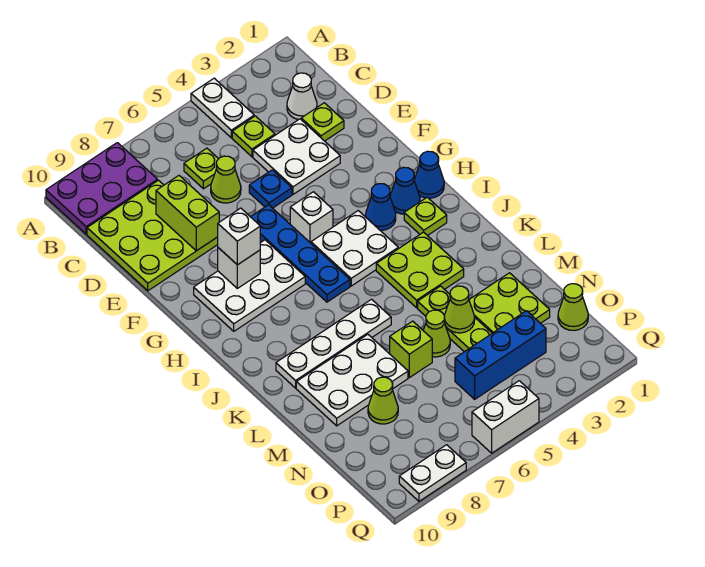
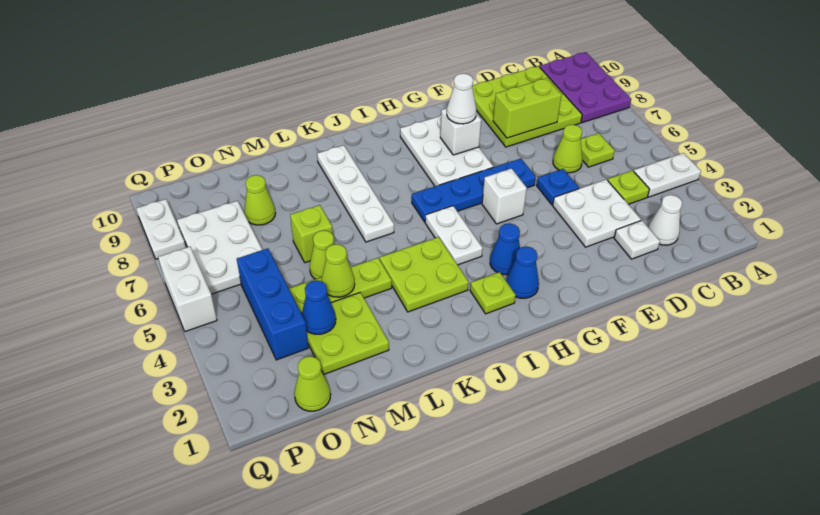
lime plate D2 level 1 -> white plate D2 level 1
white brick G8 level 3 -> white cone G8 level 3
blue cone H1 level 1 -> blue cone N3 level 2
white plate H4:I5 level 1 -> white plate I4:I5 level 1
white plate L7:M9 level 1 -> white plate O6:P8 level 1

